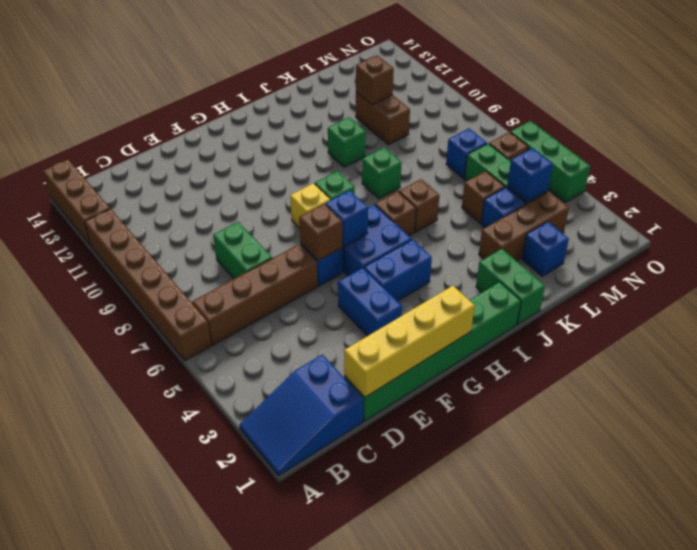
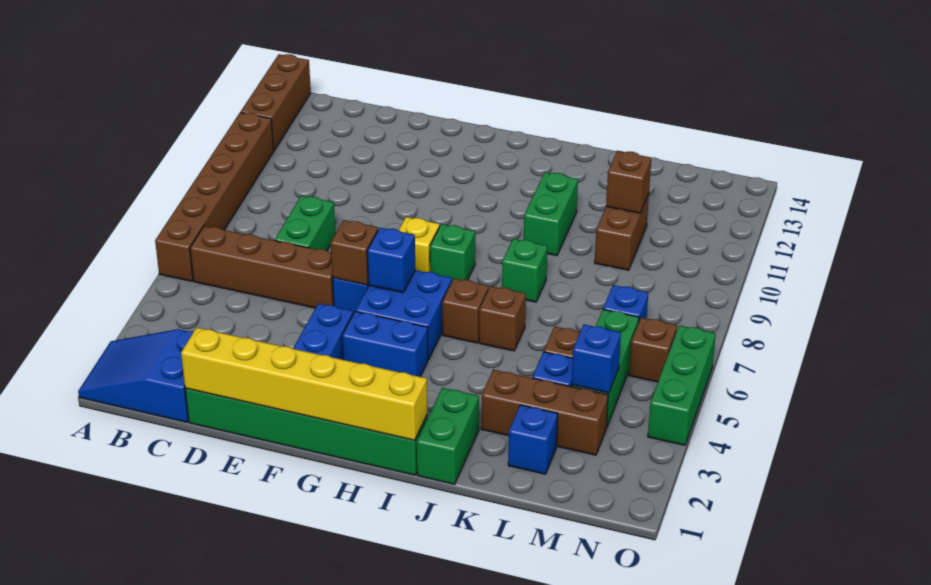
yellow brick D1:G1 level 2 -> yellow brick D1:I1 level 2
green brick J10 level 1 -> green brick J10:J11 level 1

